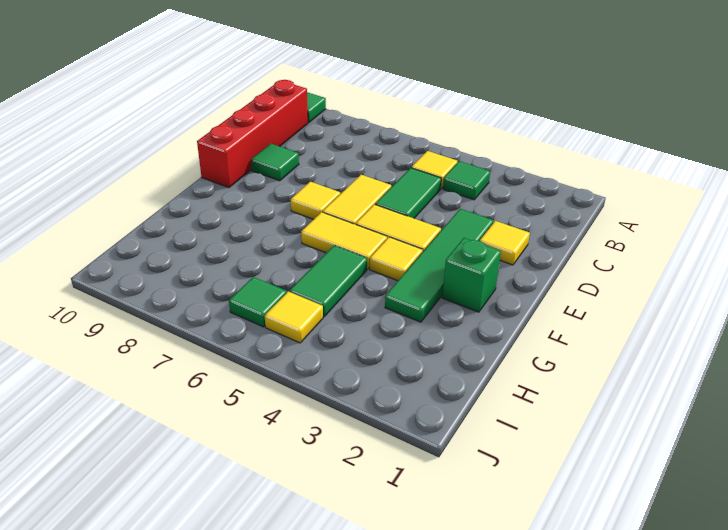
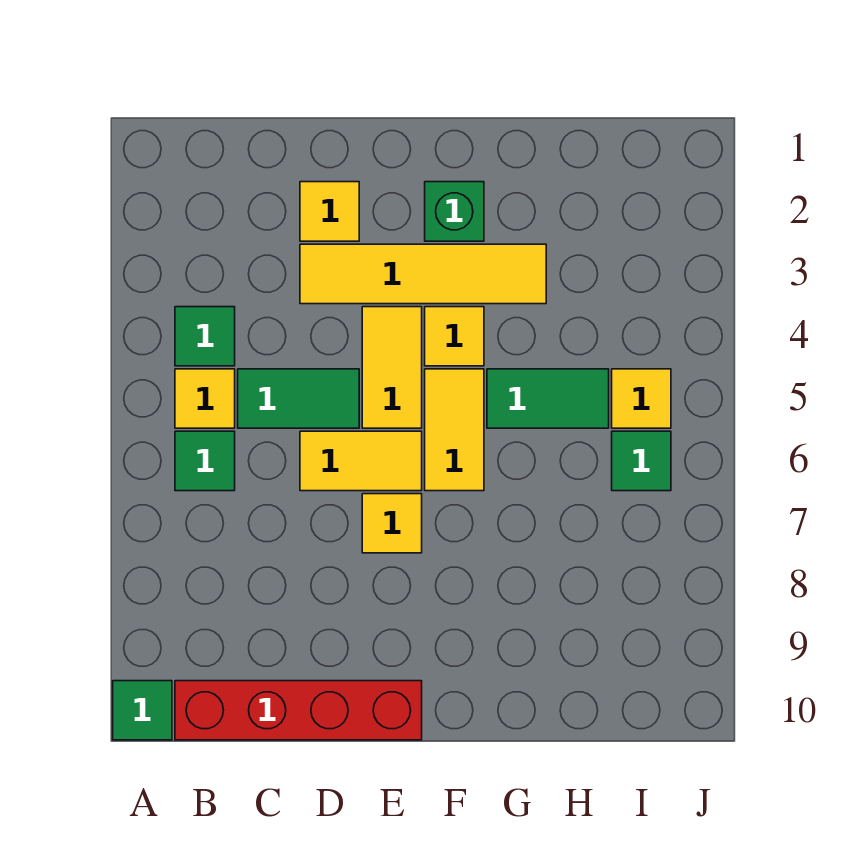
green tile D3:G3 level 1 -> yellow tile D3:G3 level 1
green tile D9 level 1 -> green tile B6 level 1

